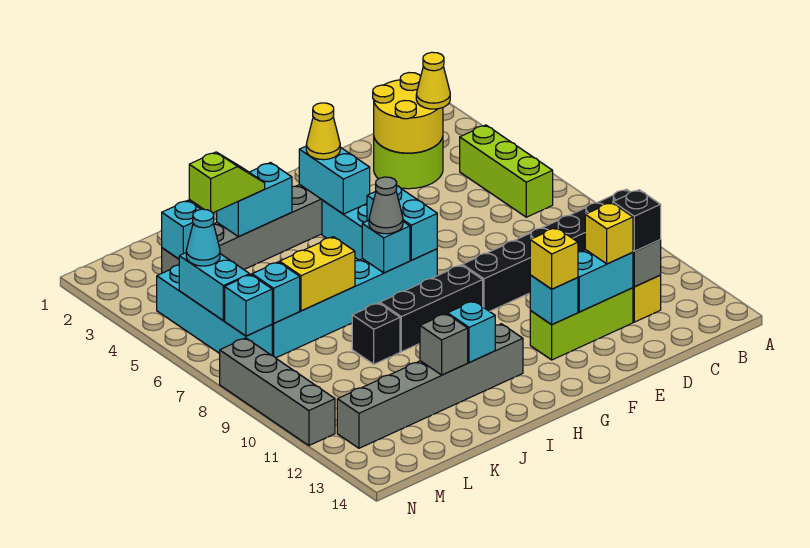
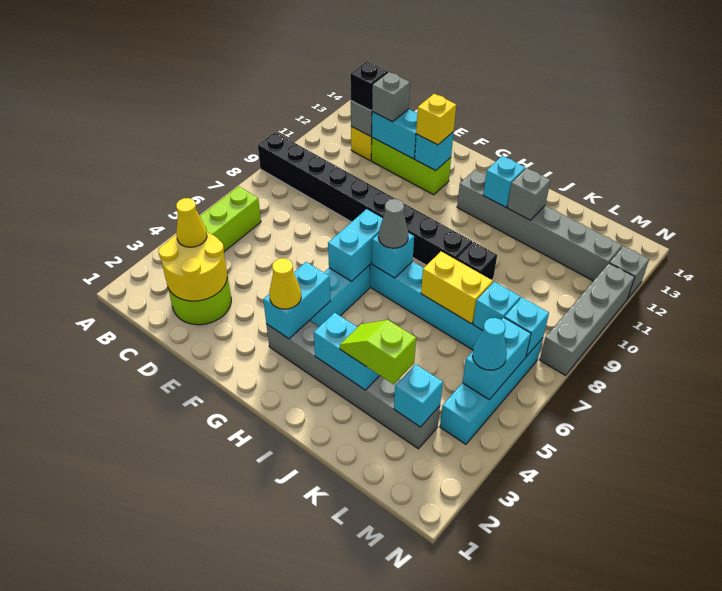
yellow brick D12 level 3 -> grey brick D12 level 3
none -> grey brick N12 level 1

